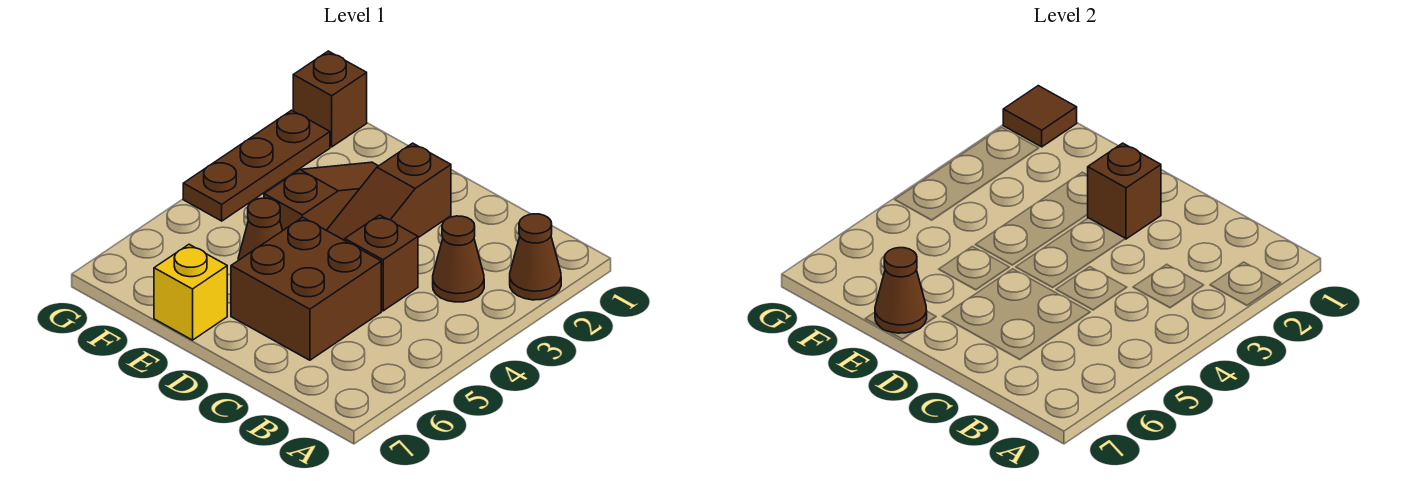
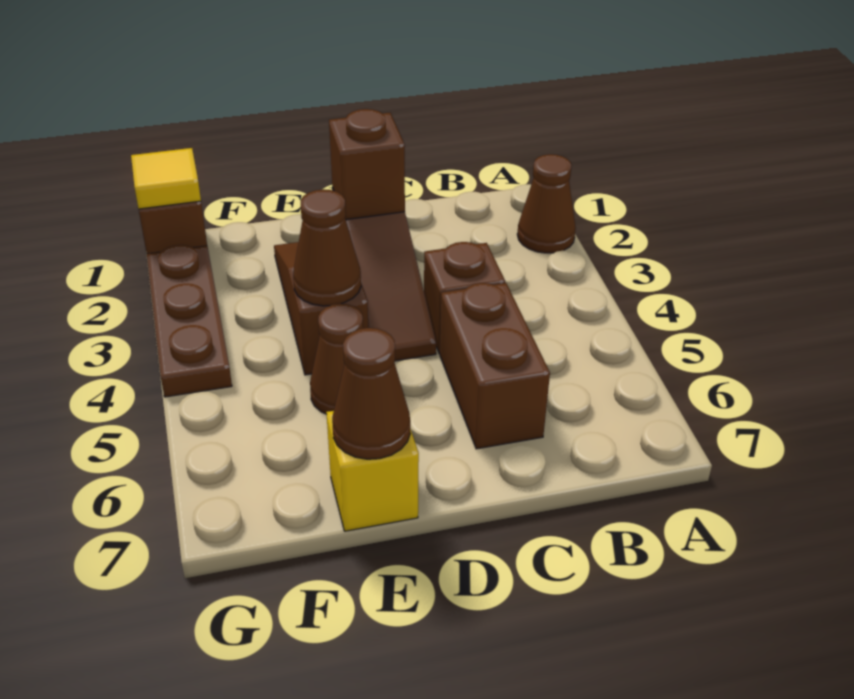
brown cone B3 level 1 -> brown cone E4 level 2
brown brick C5:D6 level 1 -> brown brick C5:C6 level 1
brown tile G1 level 2 -> yellow tile G1 level 2

